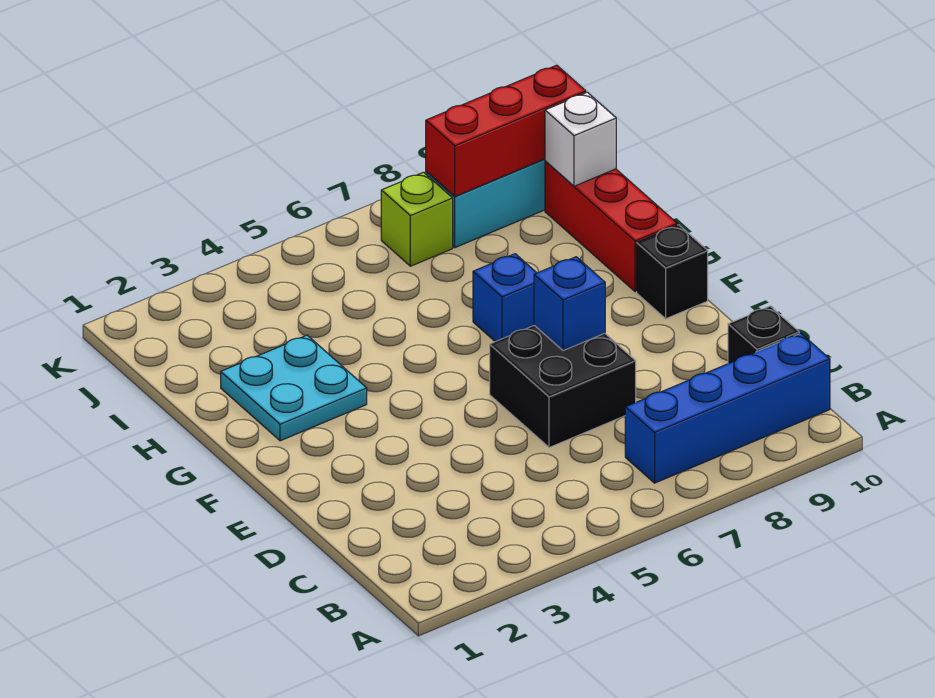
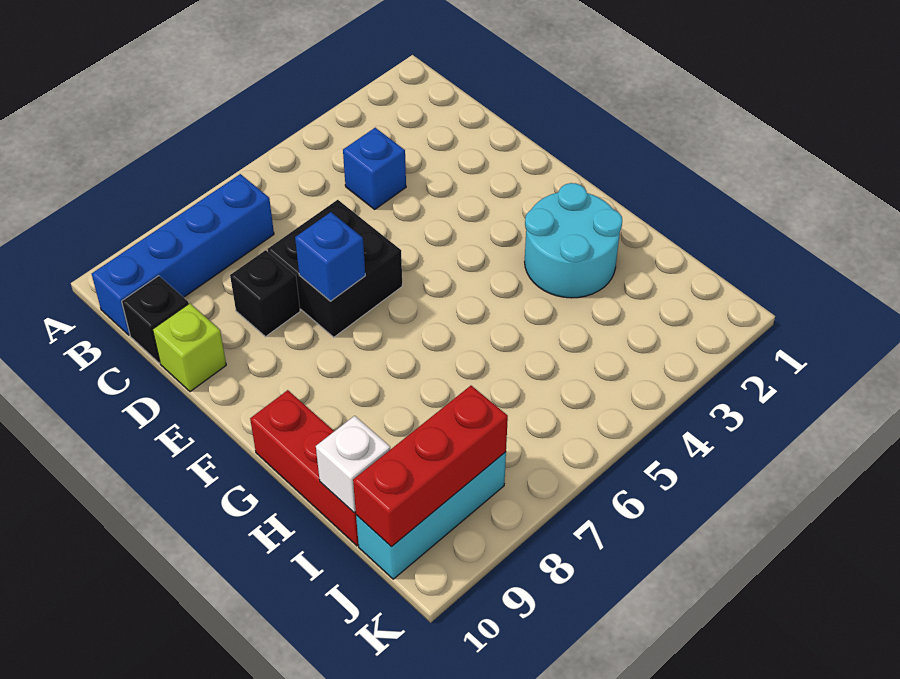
black brick F10 level 1 -> black brick D8 level 1
cyan plate G2:H3 level 1 -> cyan round brick G2:H3 level 1
blue brick G7 level 1 -> blue brick C4 level 1
lime brick J7 level 1 -> lime brick D10 level 1

